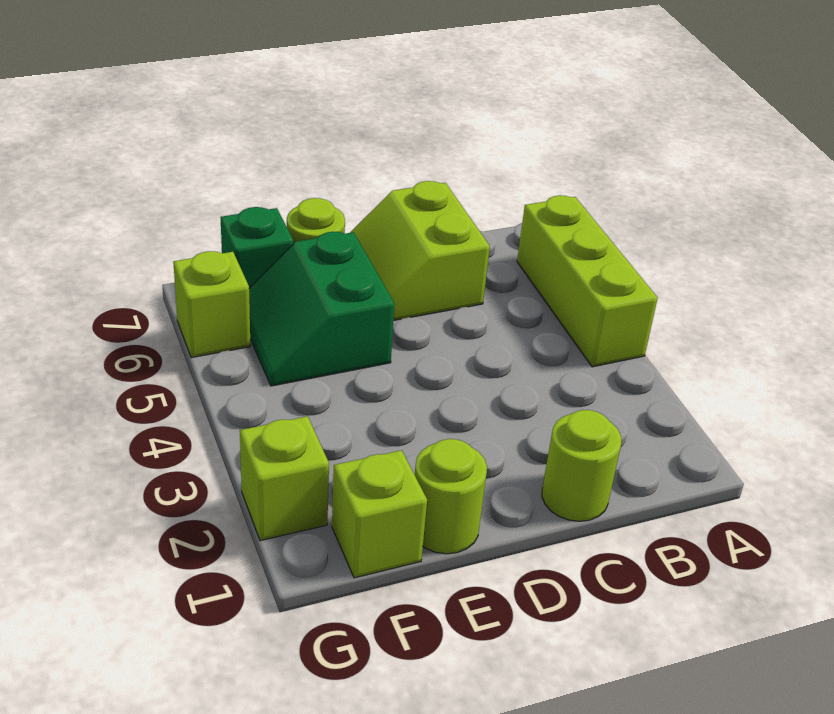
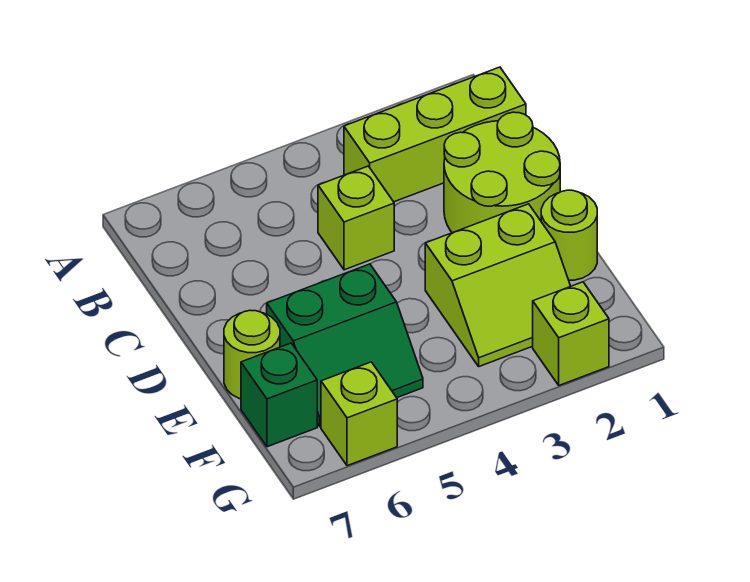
lime brick A4:A6 level 1 -> lime brick B1:B3 level 1
lime round brick C1 level 1 -> lime round brick C1:D2 level 1
lime slope C6:D7 level 1 top C -> lime slope E2:F3 level 1 top E
lime brick F1 level 1 -> lime brick C4 level 1

